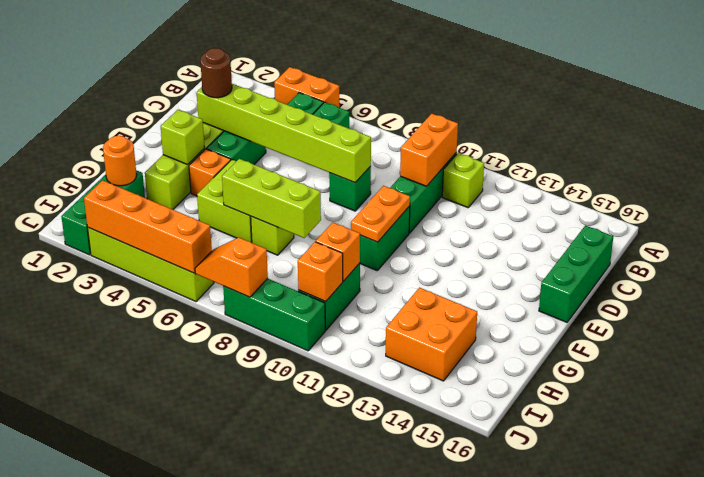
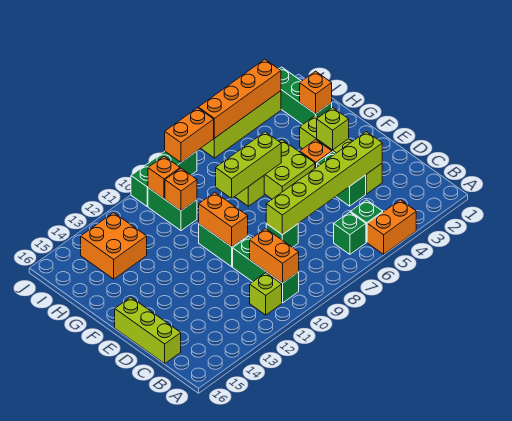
green brick C16:E16 level 1 -> lime brick C16:E16 level 1
brown round brick D3 level 3 -> none
orange plate E10:F10 level 2 -> orange brick E10:F10 level 2
orange round brick H2 level 2 -> orange brick H2 level 2
orange slope J7:J8 level 2 top 8 -> orange brick J7:J8 level 2

